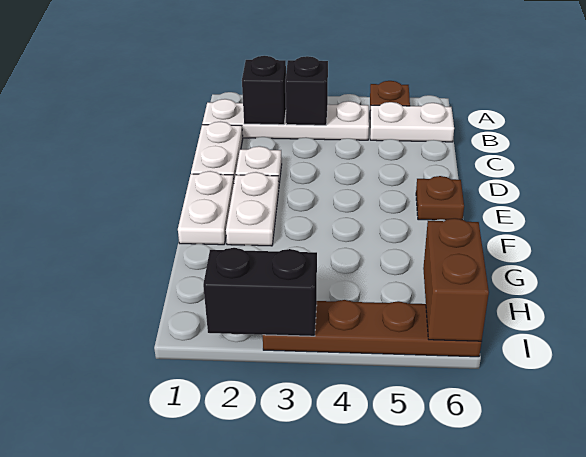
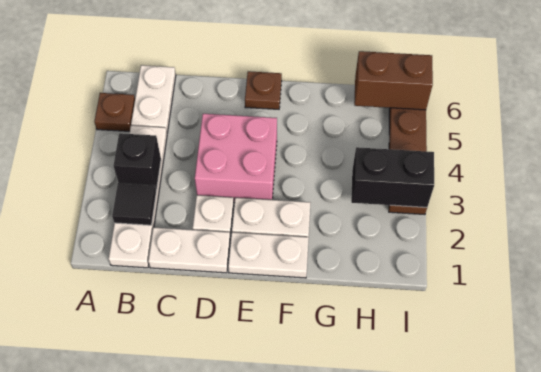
black brick B2 level 2 -> black tile B2 level 2
none -> pink brick D3:E4 level 1
black brick I2:I3 level 2 -> black brick H3:I3 level 2

